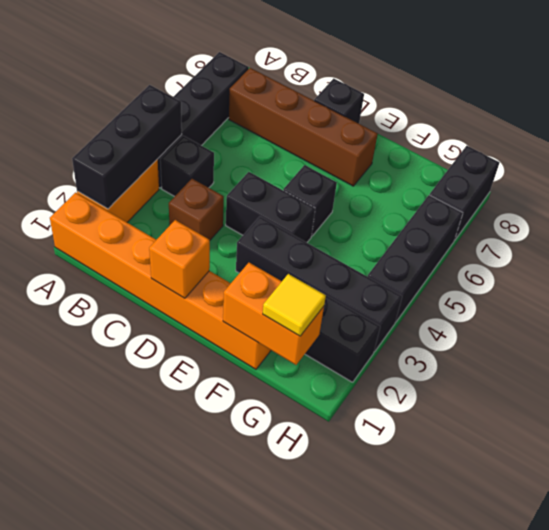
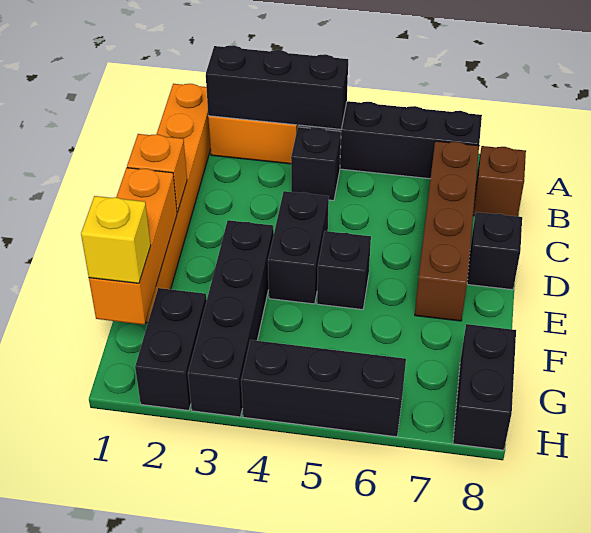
brown brick C3 level 1 -> brown brick B8 level 1
orange brick F1:G1 level 2 -> orange brick E1:G1 level 2
yellow tile G1 level 3 -> yellow brick G1 level 3
black brick H7:H8 level 1 -> black brick G8:H8 level 1

